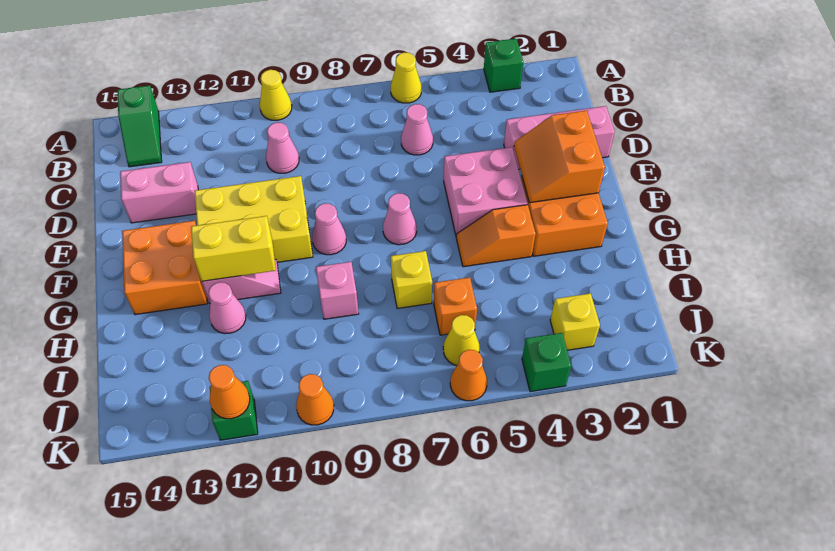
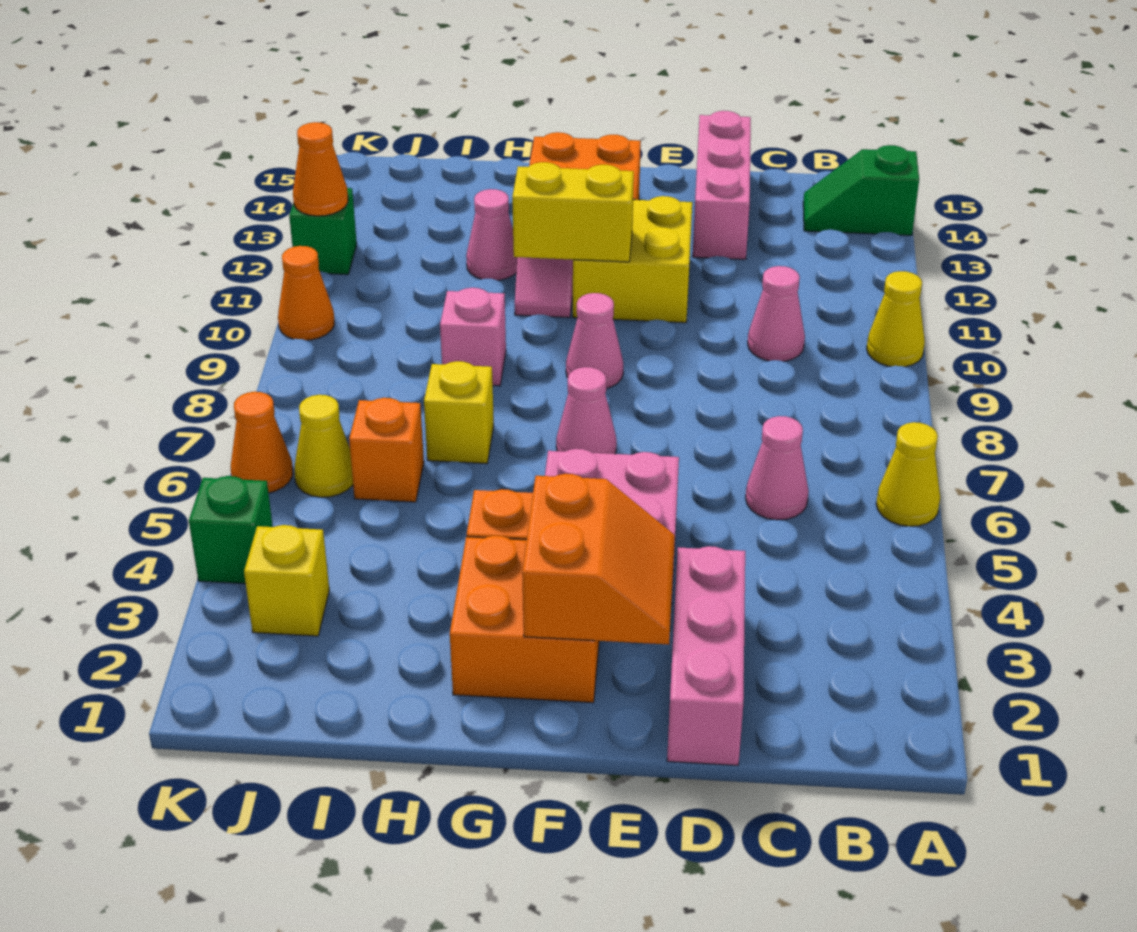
green brick A3 level 1 -> none
pink brick D13:D14 level 1 -> pink brick D13:D15 level 1
orange slope E2:F3 level 2 top 2 -> orange slope E2:F3 level 2 top F
yellow brick E10:F12 level 1 -> yellow brick E11:F12 level 1
yellow brick G11:G12 level 2 -> yellow brick F11:G11 level 2

